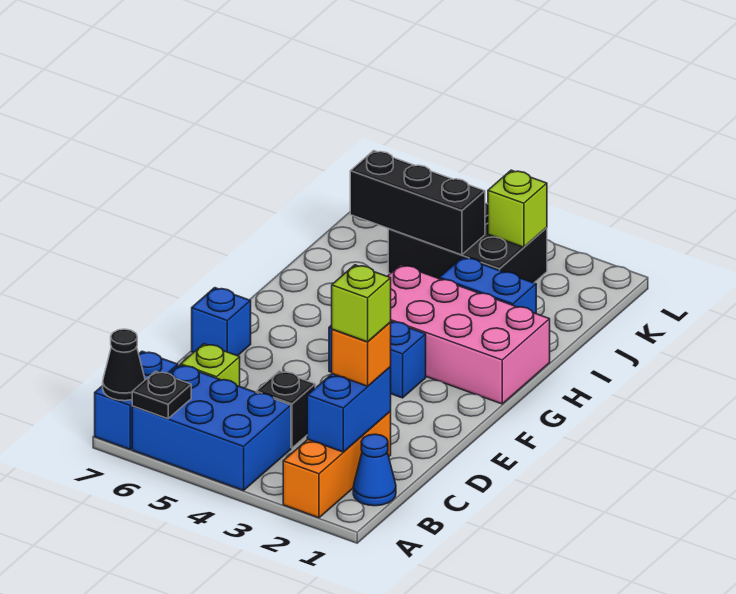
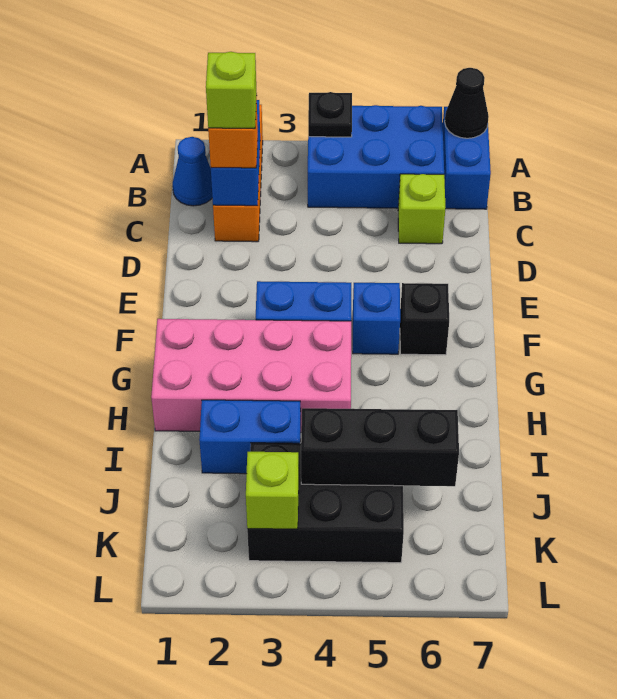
black plate A6 level 2 -> black plate A4 level 2
black brick C4 level 1 -> black brick F6 level 1
blue brick E7 level 1 -> blue brick F5 level 1

